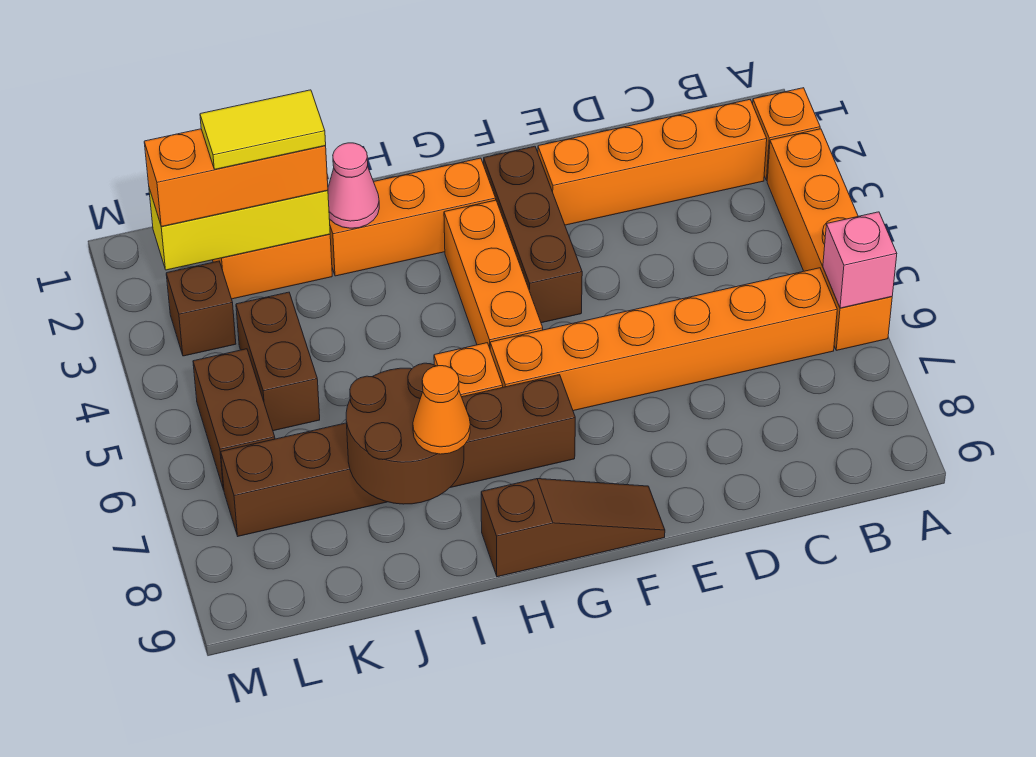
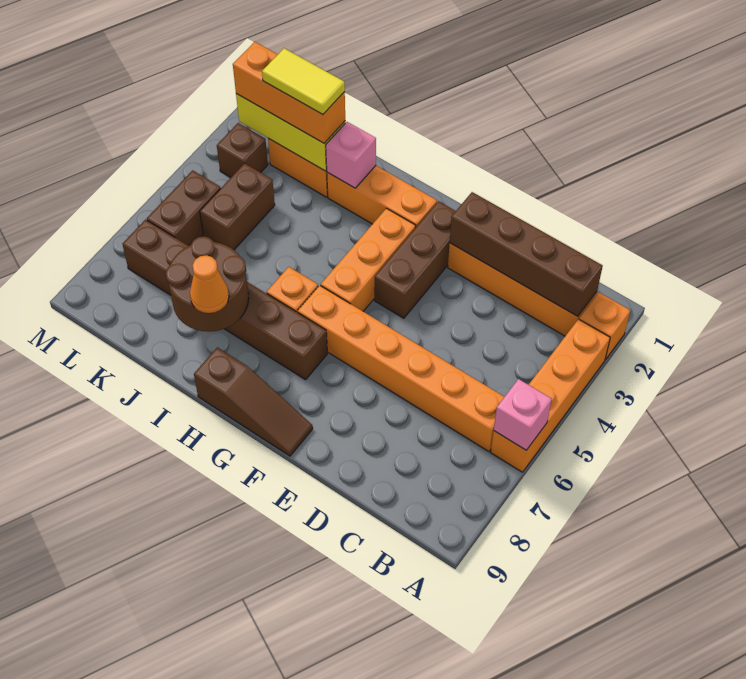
none -> brown brick B2:E2 level 2
pink cone I2 level 2 -> pink brick I2 level 2

